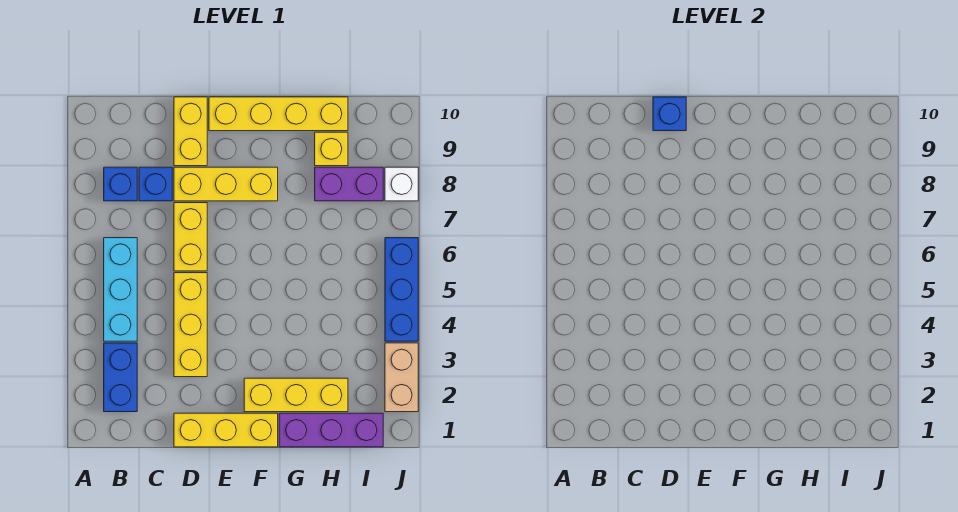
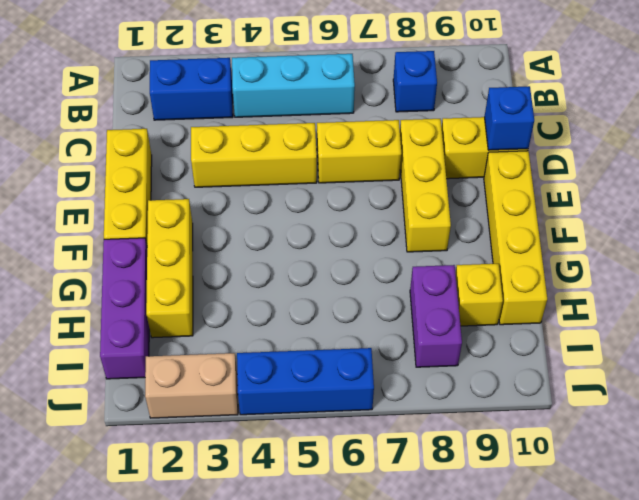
blue brick C8 level 1 -> none
white brick J8 level 1 -> none

